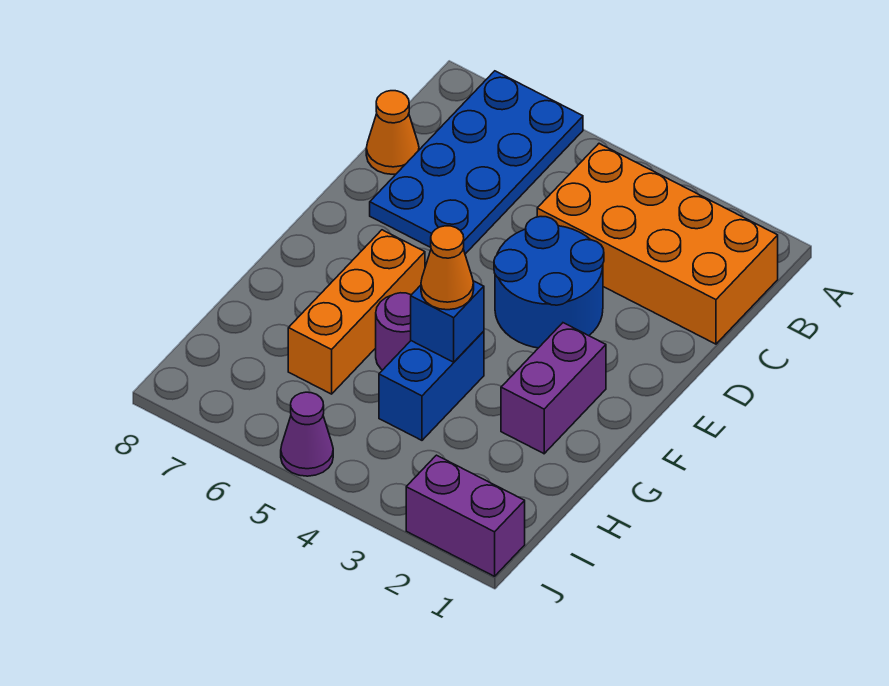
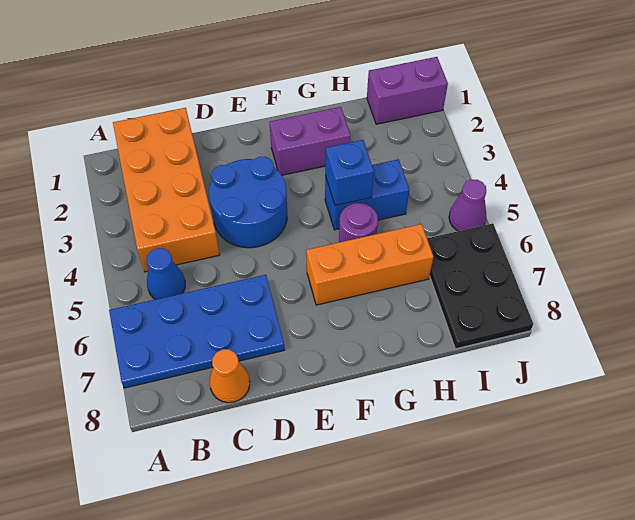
none -> blue cone B5 level 1
orange cone G4 level 3 -> none
none -> black plate I6:J8 level 1
purple brick J1:J2 level 1 -> purple brick I1:J1 level 1

